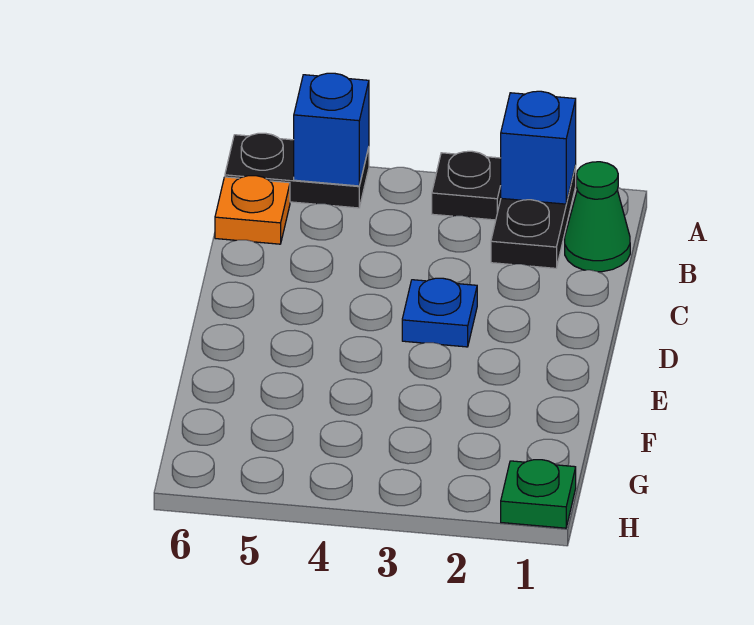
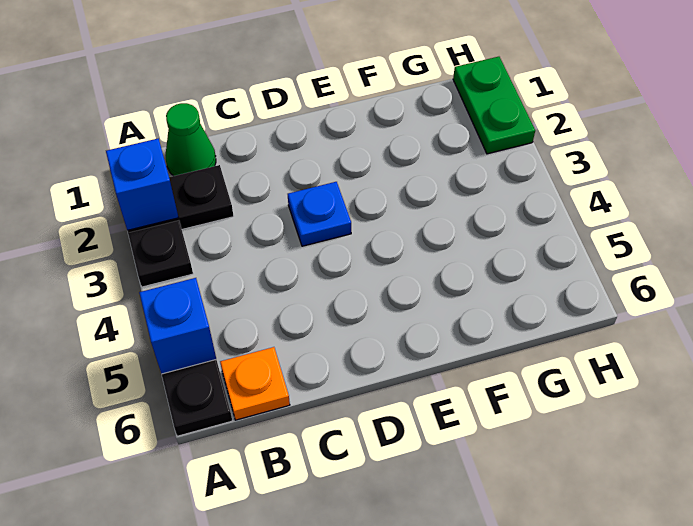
green plate H1 level 1 -> green plate H1:H2 level 1

